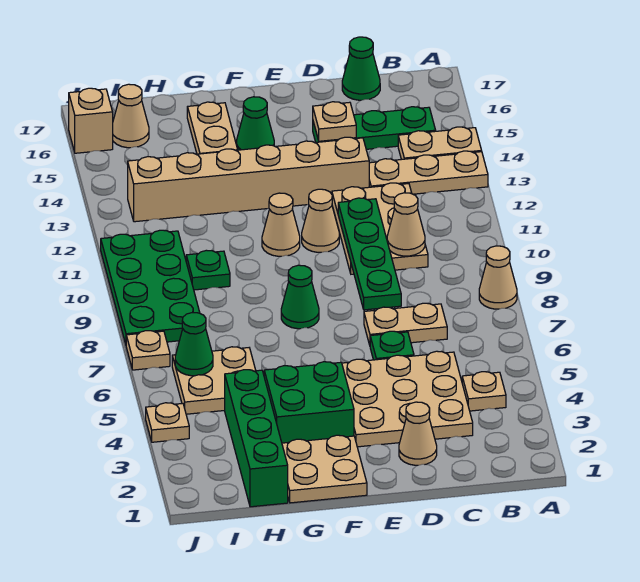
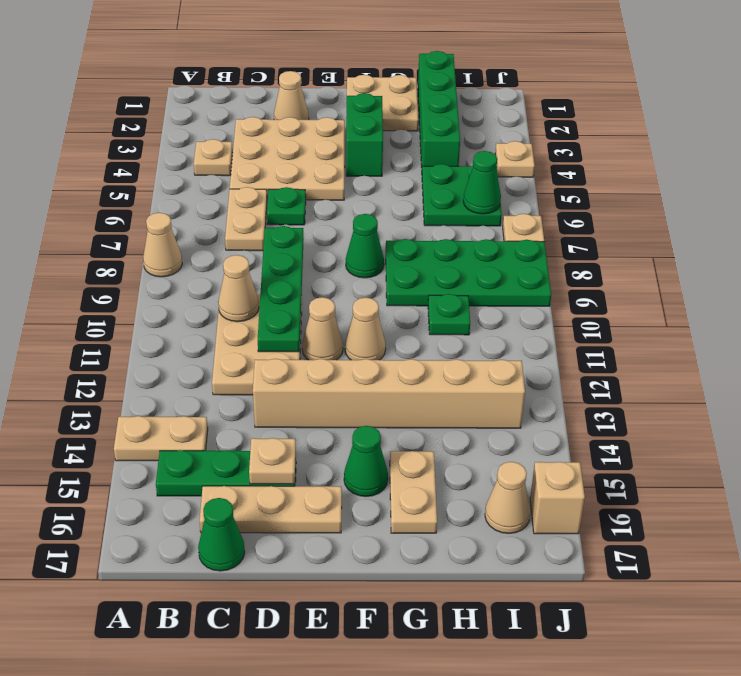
tan plate A13:C13 level 1 -> tan plate C16:E16 level 1
tan plate C7:D7 level 1 -> tan plate C6:C7 level 1
green brick F3:G4 level 1 -> green brick F3:F4 level 1
tan plate H5:I6 level 1 -> green plate H5:I6 level 1
green plate I8:J11 level 1 -> green plate G8:J9 level 1

